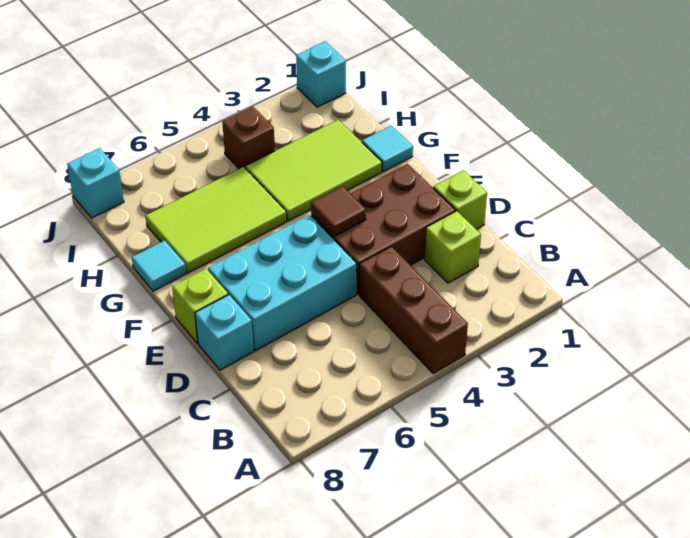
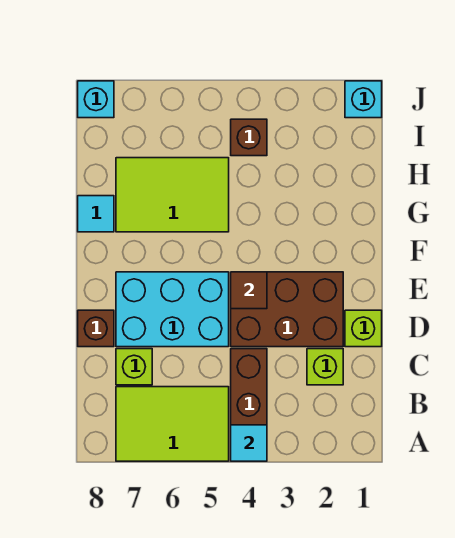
cyan brick D8 level 1 -> brown brick D8 level 1
lime brick E8 level 1 -> lime brick C7 level 1
cyan tile G1 level 1 -> cyan tile A4 level 2
lime tile G2:H4 level 1 -> lime tile A5:B7 level 1

